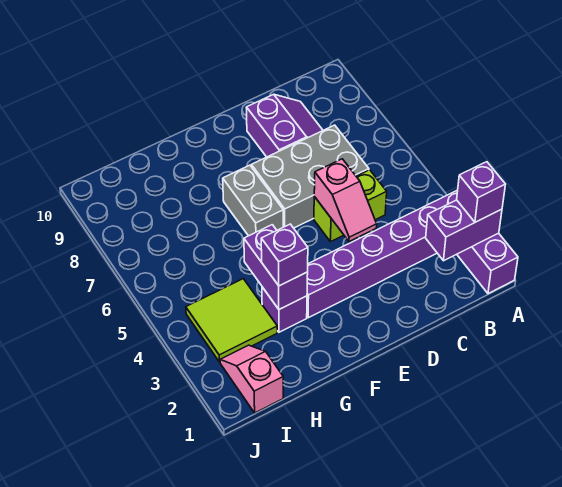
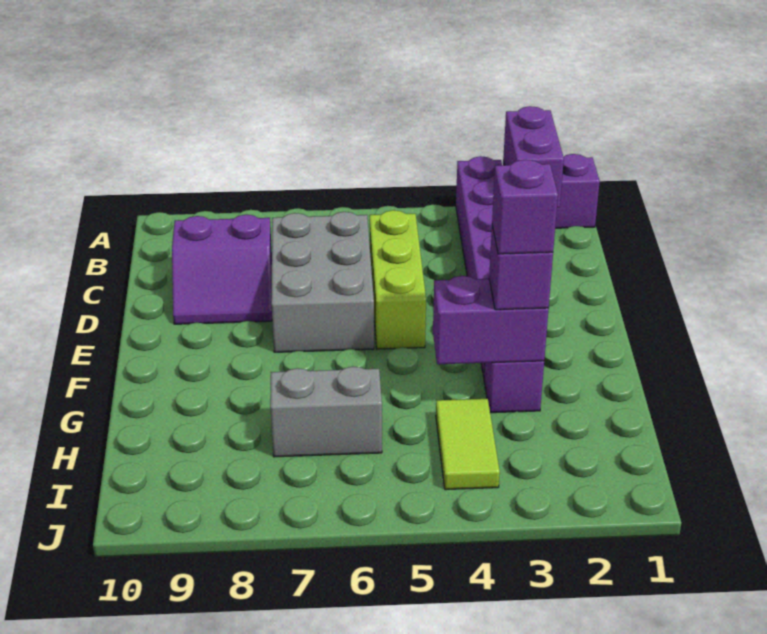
purple brick A2 level 3 -> purple brick G3 level 4
lime brick C5:D5 level 1 -> lime brick C5:E5 level 1
purple slope C8:D9 level 1 top D -> purple slope C8:D9 level 1 top C
pink slope D4:D5 level 2 top 5 -> none
grey brick F6:F7 level 1 -> grey brick H6:H7 level 1
lime tile H3:I4 level 1 -> lime tile H4:I4 level 1
pink slope I1:I2 level 1 top 1 -> none

